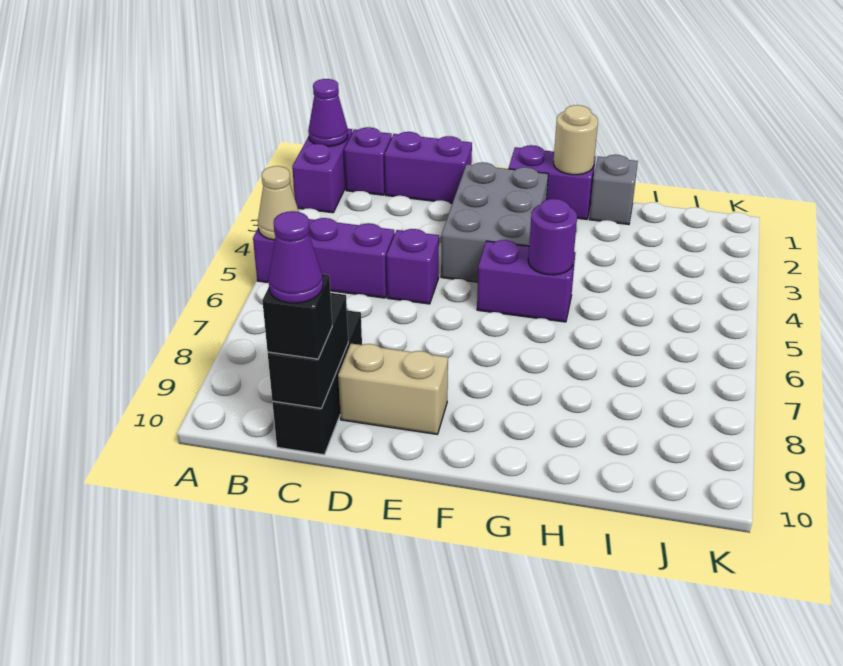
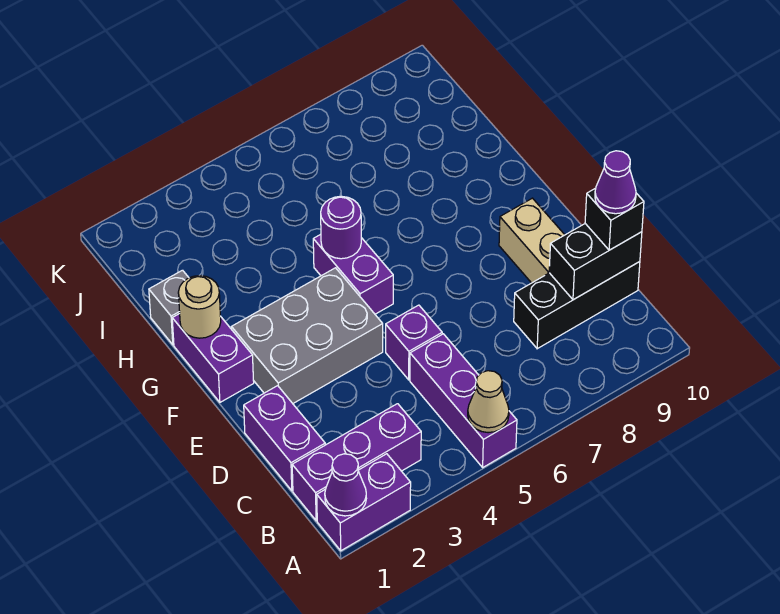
purple brick B1 level 1 -> purple brick B1:B3 level 1

